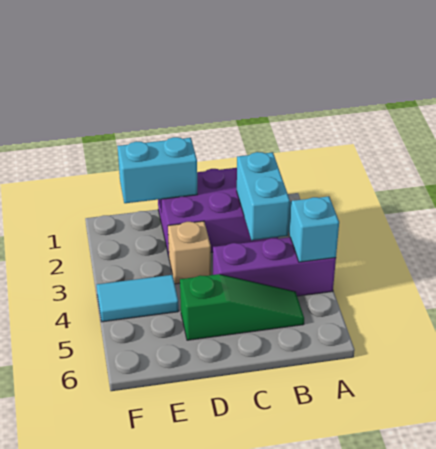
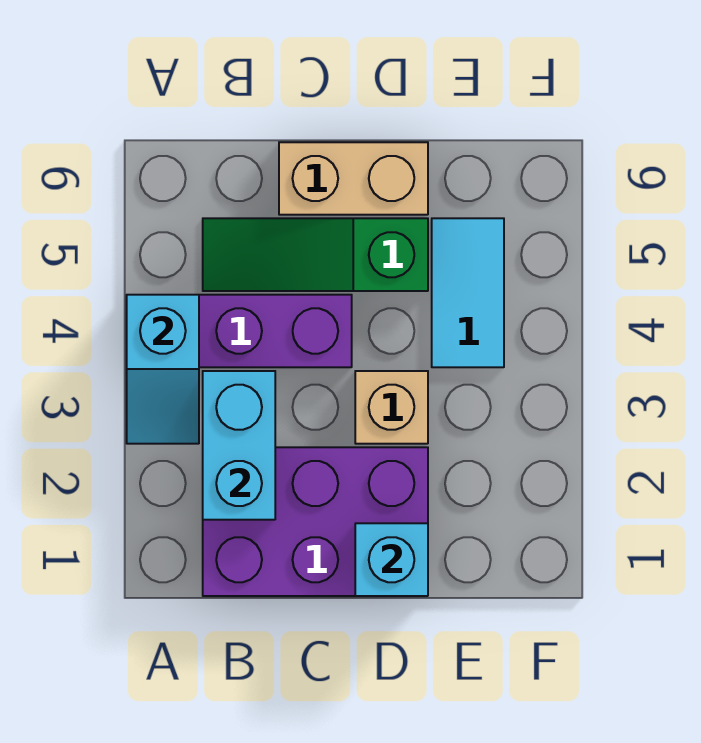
none -> tan brick C6:D6 level 1
cyan brick D1:E1 level 2 -> cyan brick D1 level 2
cyan tile E4:F4 level 1 -> cyan tile E4:E5 level 1

